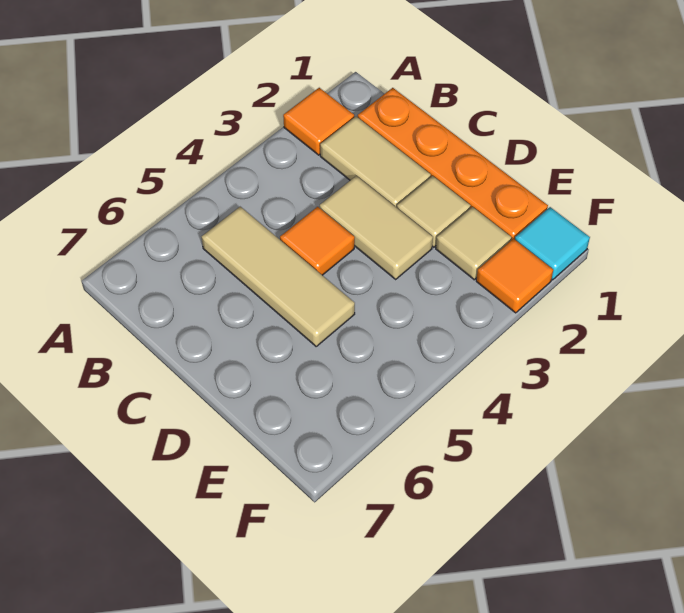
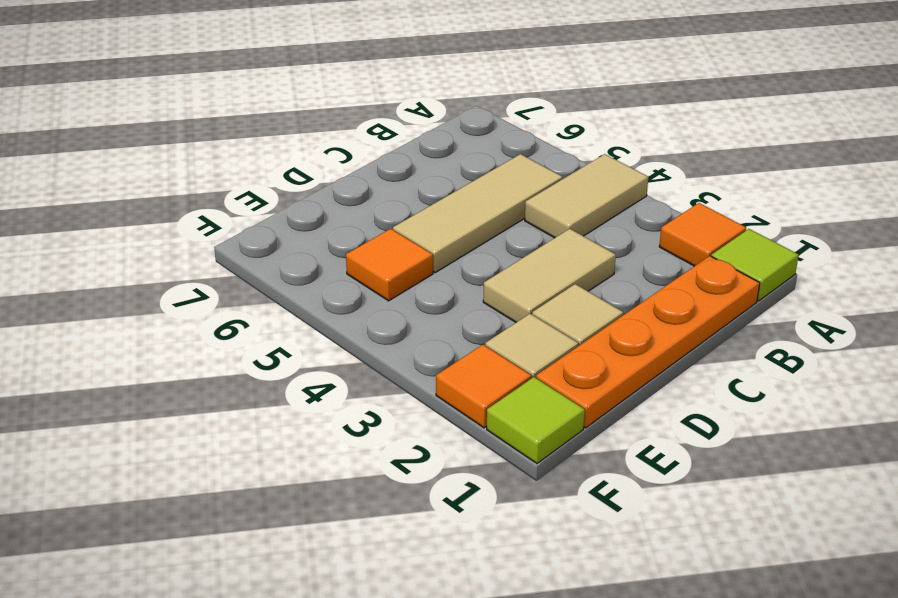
none -> lime tile A1 level 1
tan tile B2:C2 level 1 -> tan tile A4:B4 level 1
orange tile C4 level 1 -> orange tile E5 level 1
cyan tile F1 level 1 -> lime tile F1 level 1

